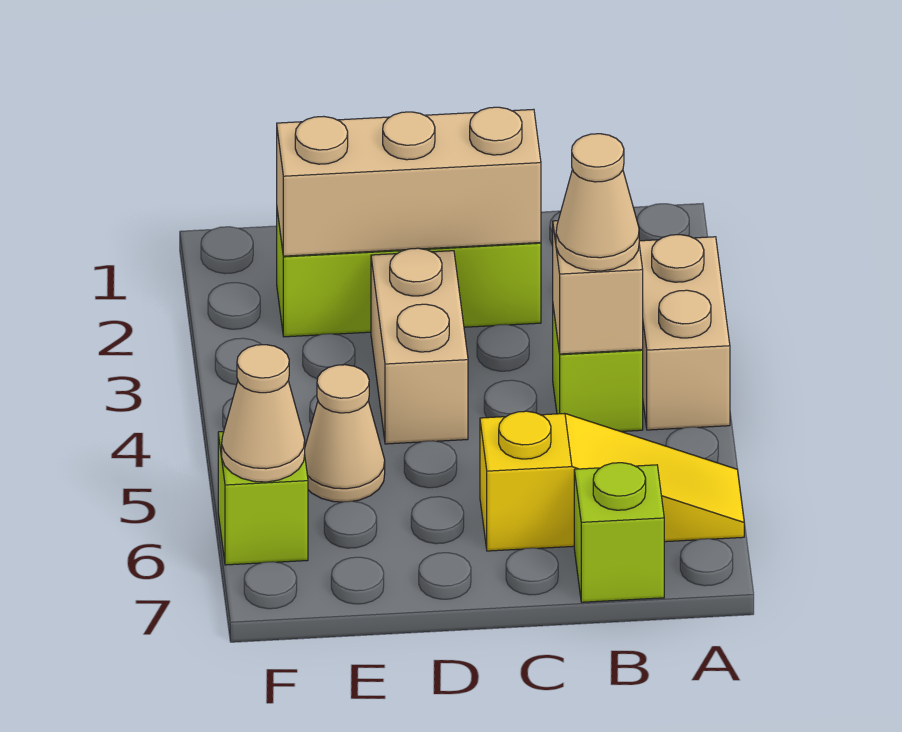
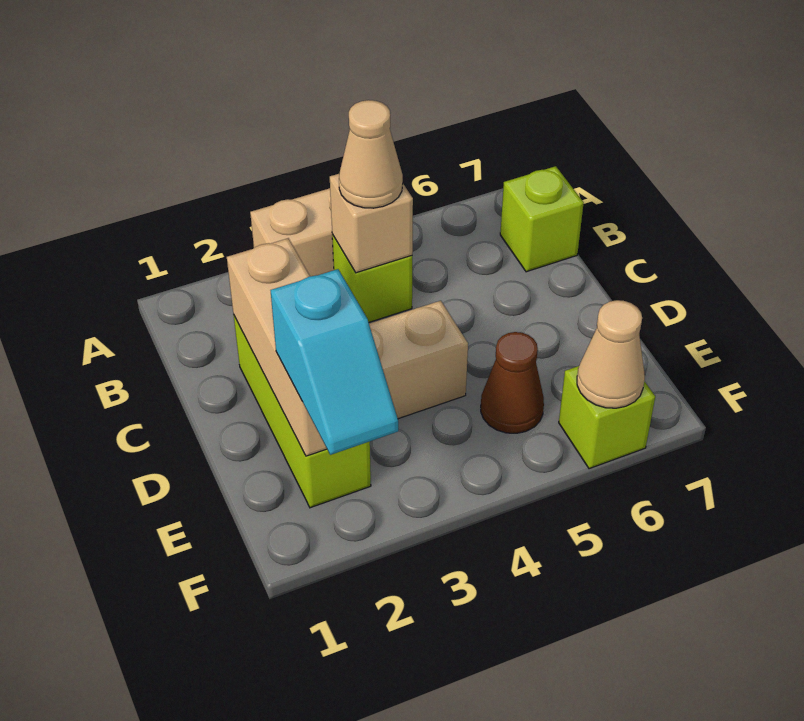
yellow slope A6:C6 level 1 top C -> none
none -> cyan slope E2:F2 level 3 top E
tan cone E5 level 1 -> brown cone E5 level 1

